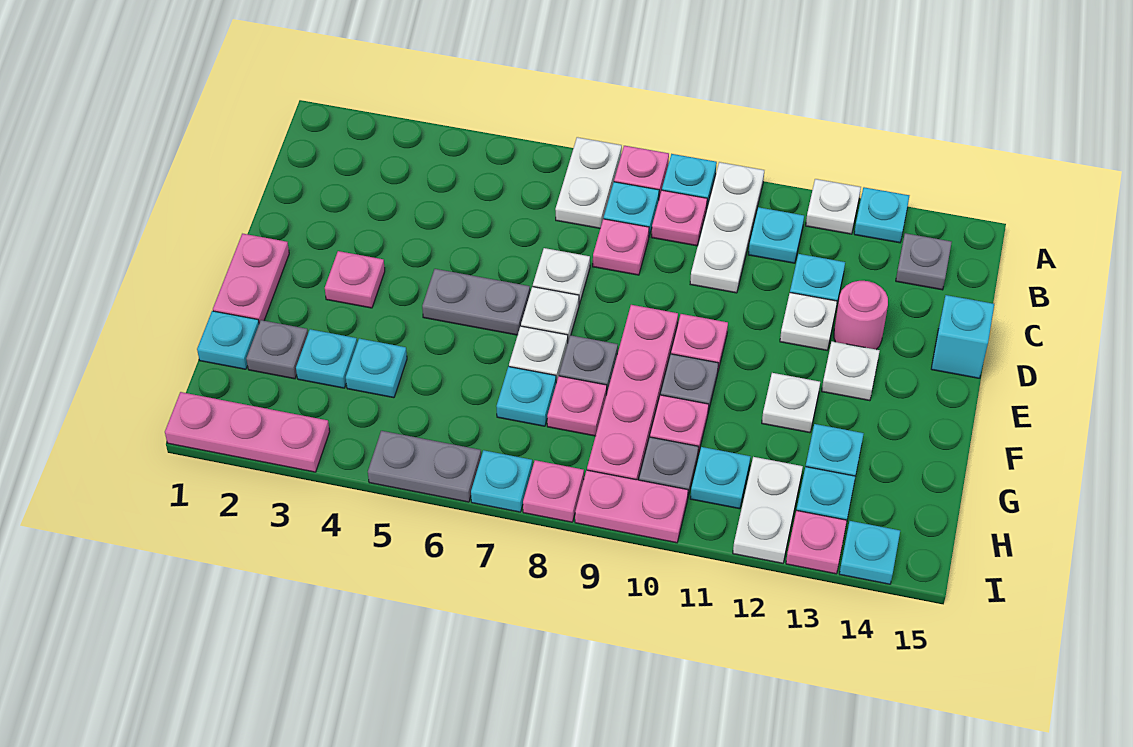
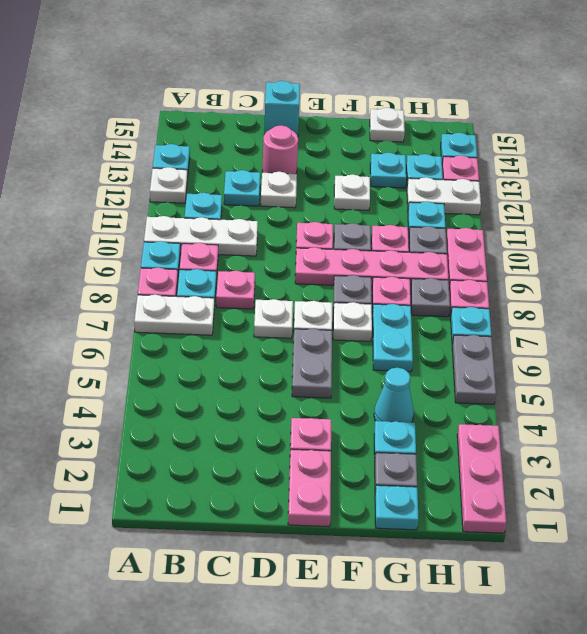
grey plate B14 level 1 -> grey plate H8 level 1
pink plate E1:F1 level 1 -> pink plate E1:E2 level 1
white plate E13 level 1 -> white plate G15 level 1
cyan plate G4 level 1 -> cyan cone G4 level 1
cyan plate G7 level 1 -> cyan plate G6:G7 level 1

